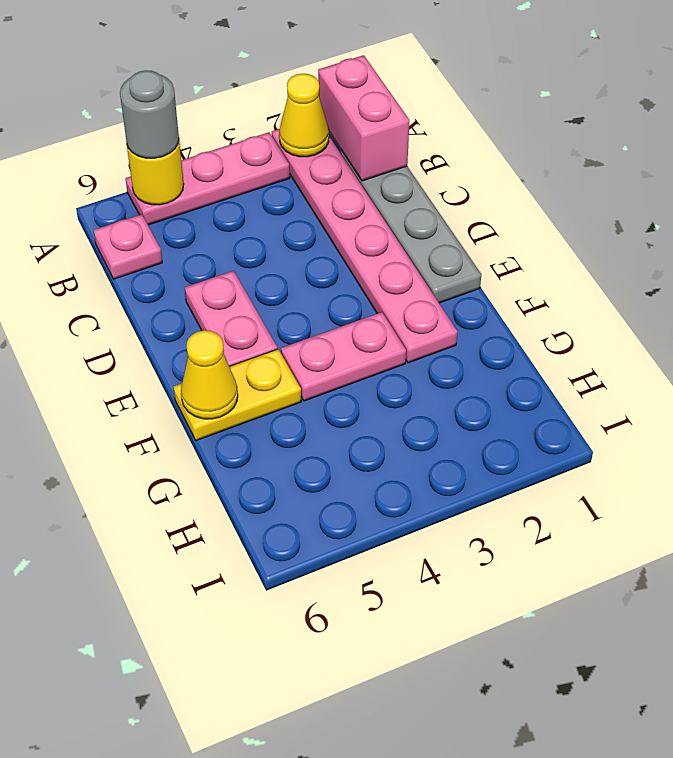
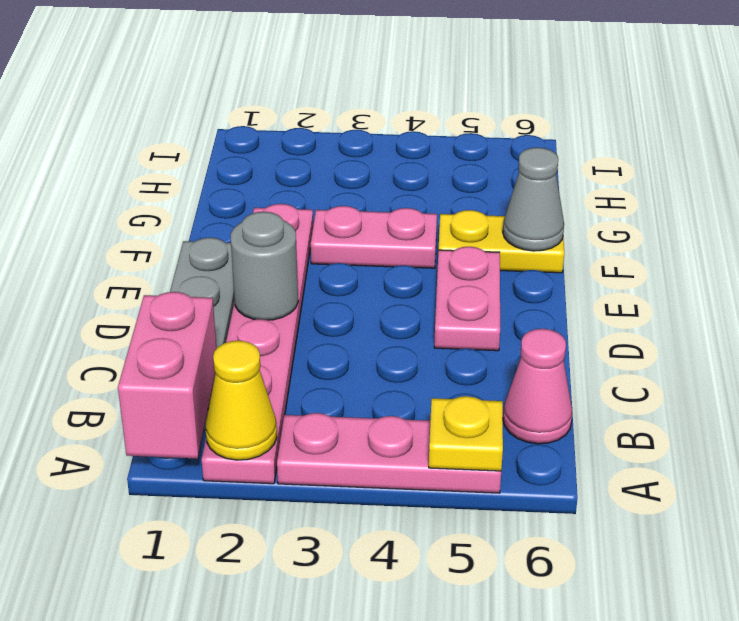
yellow round brick A5 level 2 -> yellow plate A5 level 2
grey round brick A5 level 3 -> grey round brick D2 level 2
pink plate B6 level 1 -> pink cone B6 level 1
yellow cone F6 level 2 -> grey cone F6 level 2

